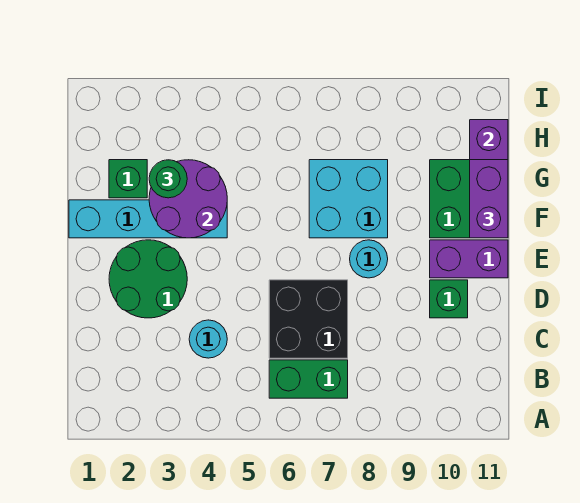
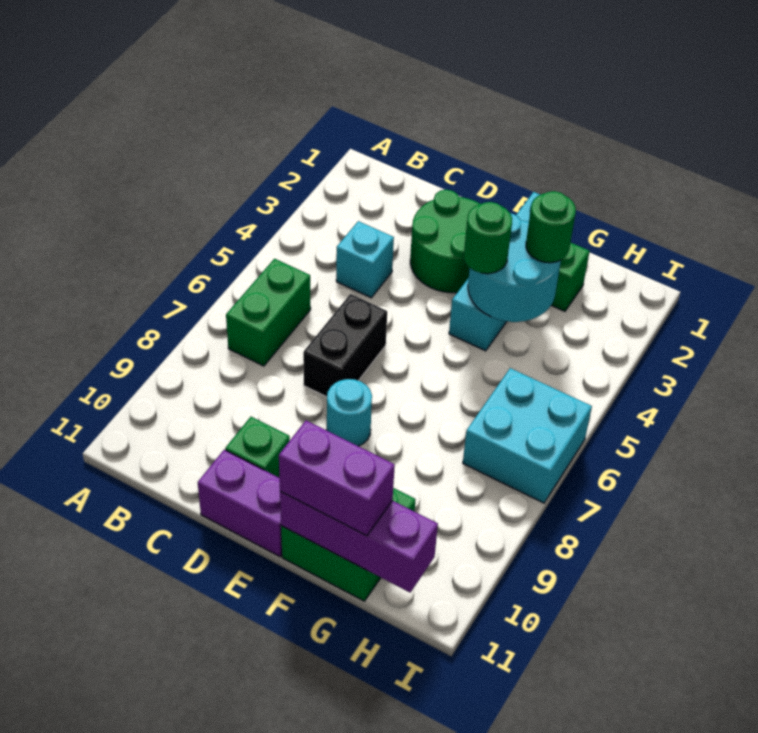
cyan round brick C4 level 1 -> cyan brick C4 level 1
black brick C6:D7 level 1 -> black brick D6:D7 level 1
purple brick E10:E11 level 1 -> purple brick D11:E11 level 1
purple round brick F3:G4 level 2 -> cyan round brick F3:G4 level 2
none -> green round brick F4 level 3
cyan brick F7:G8 level 1 -> cyan brick H6:I7 level 1

